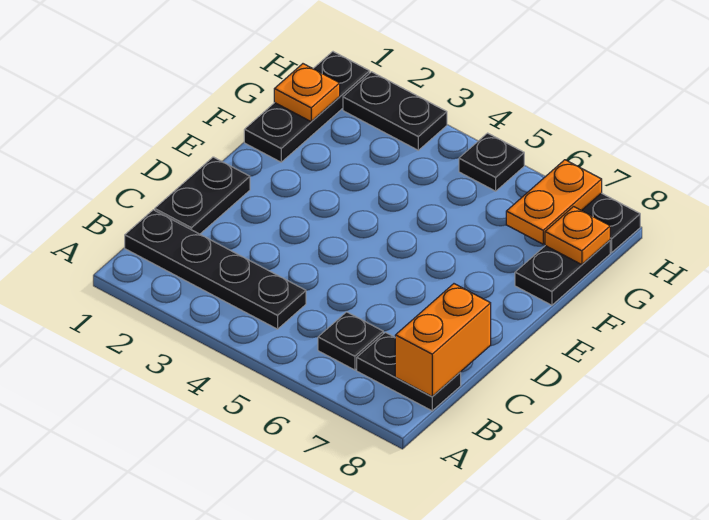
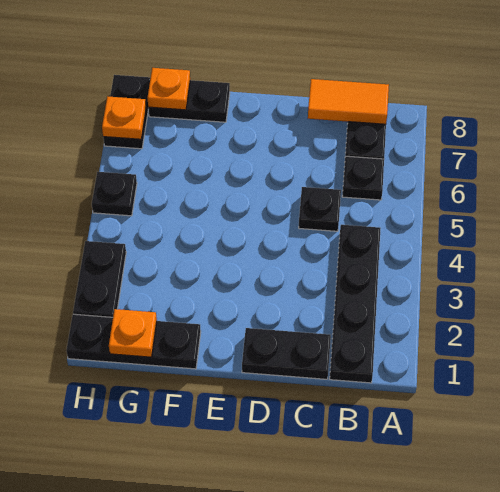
orange brick B8:C8 level 2 -> orange tile B8:C8 level 2
none -> black plate C5 level 1
orange plate G7:H7 level 2 -> orange plate H7 level 2

